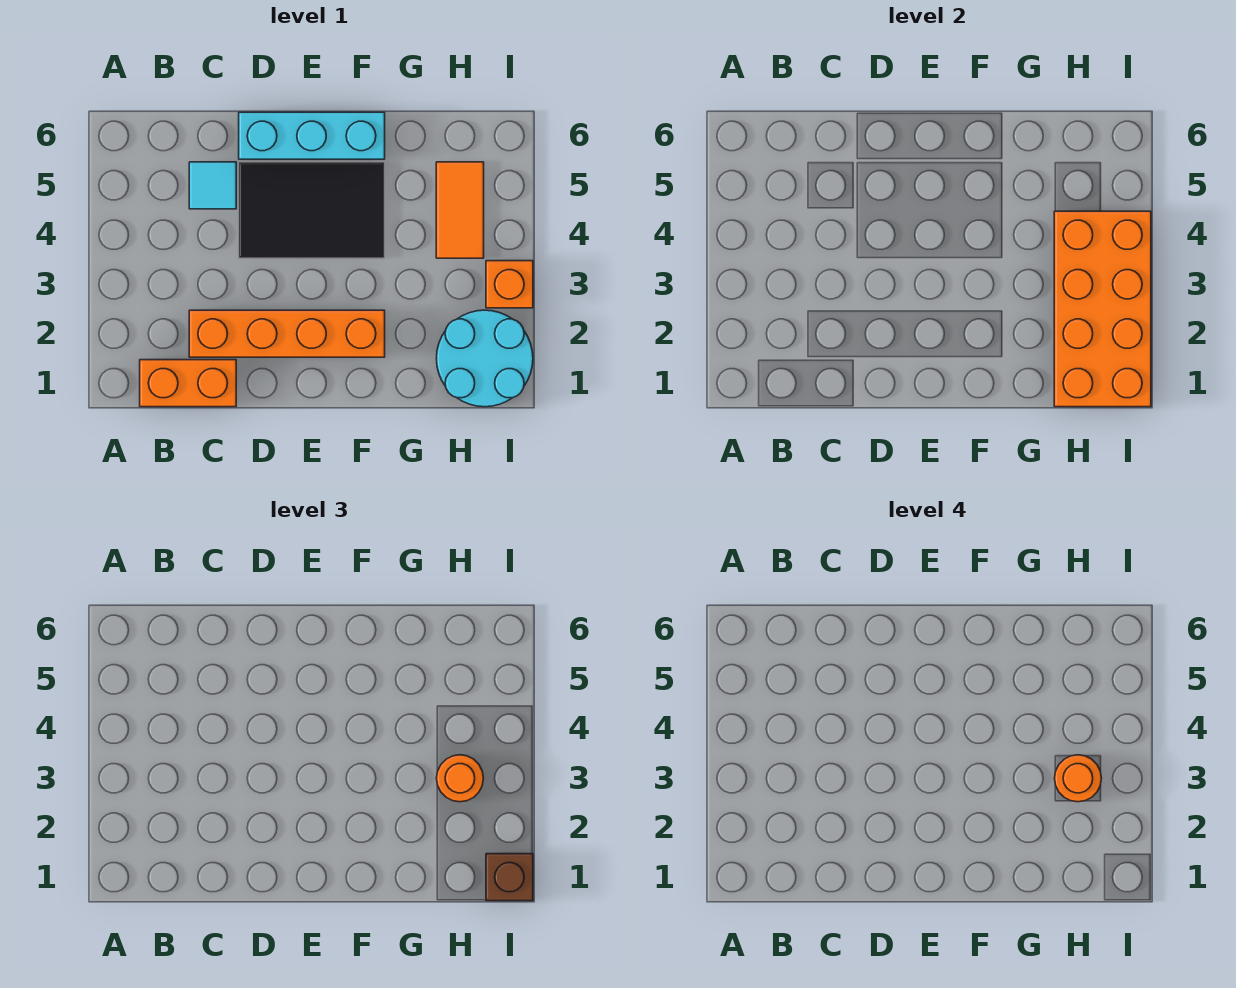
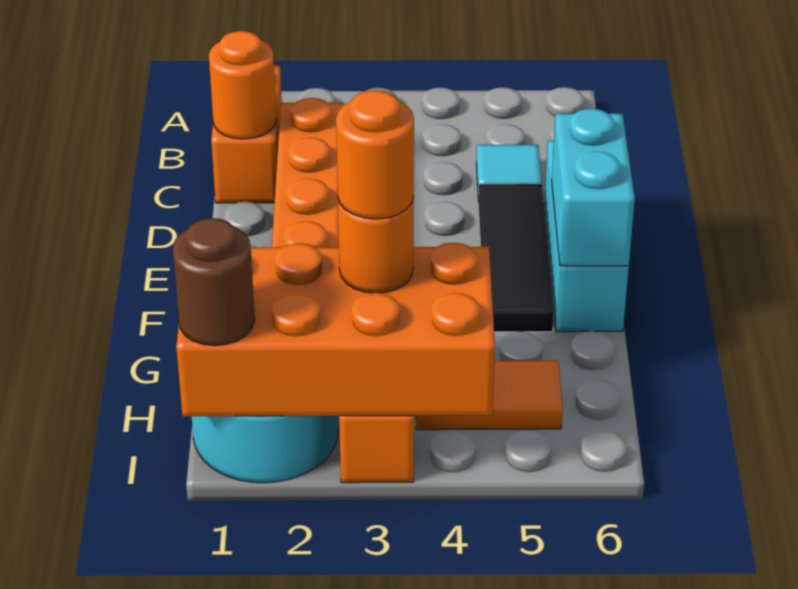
none -> orange round brick C1 level 2
black tile D4:F5 level 1 -> black tile D5:F5 level 1
none -> cyan brick E6:F6 level 2
brown brick I1 level 3 -> brown round brick I1 level 3

